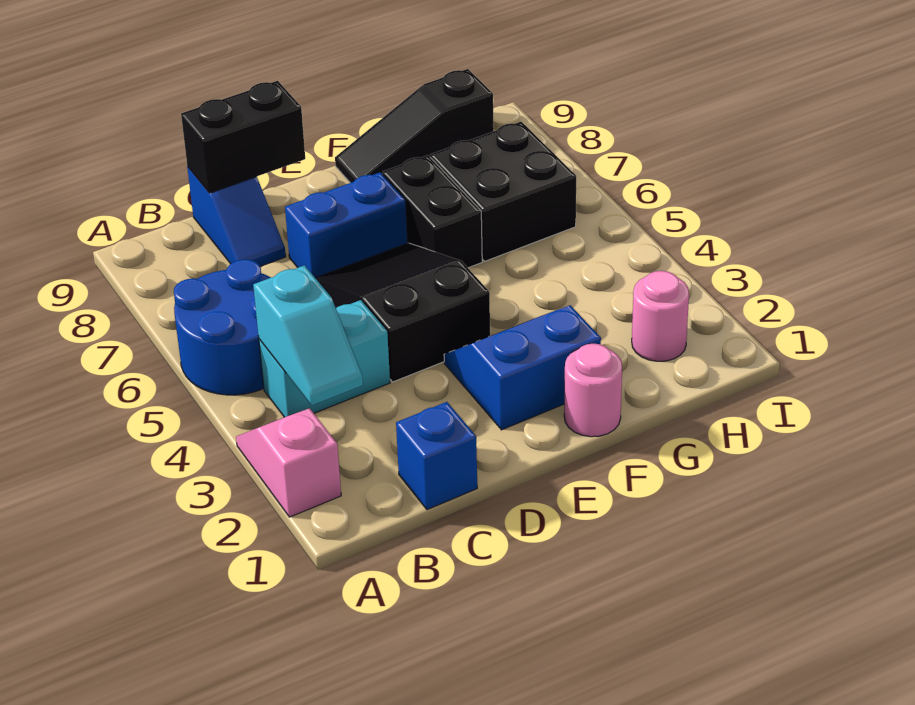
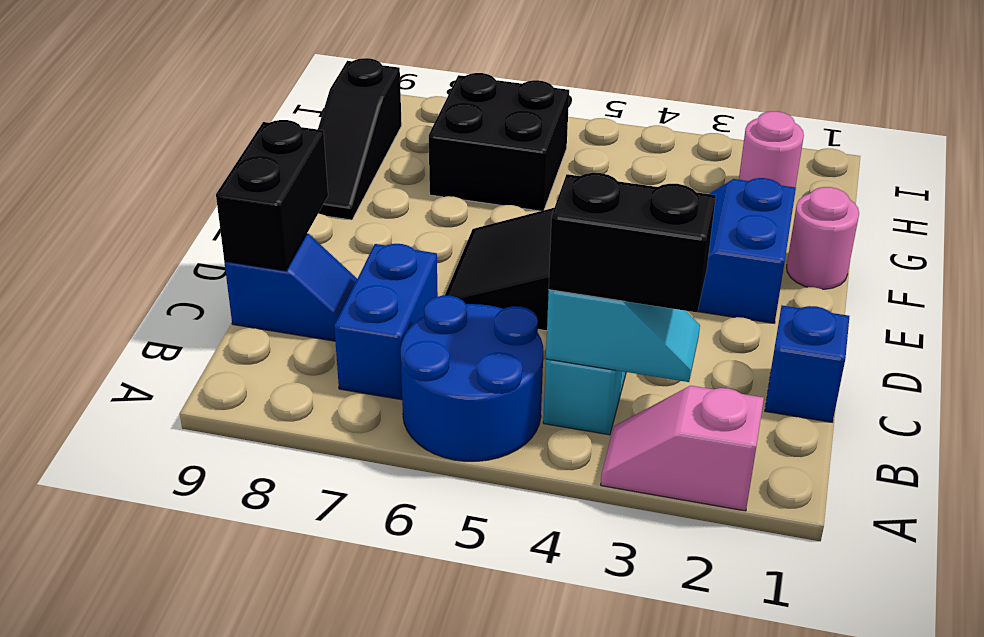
blue brick D7:E7 level 1 -> blue brick B7:C7 level 1
black brick F6:F7 level 1 -> black brick B3:B4 level 3

